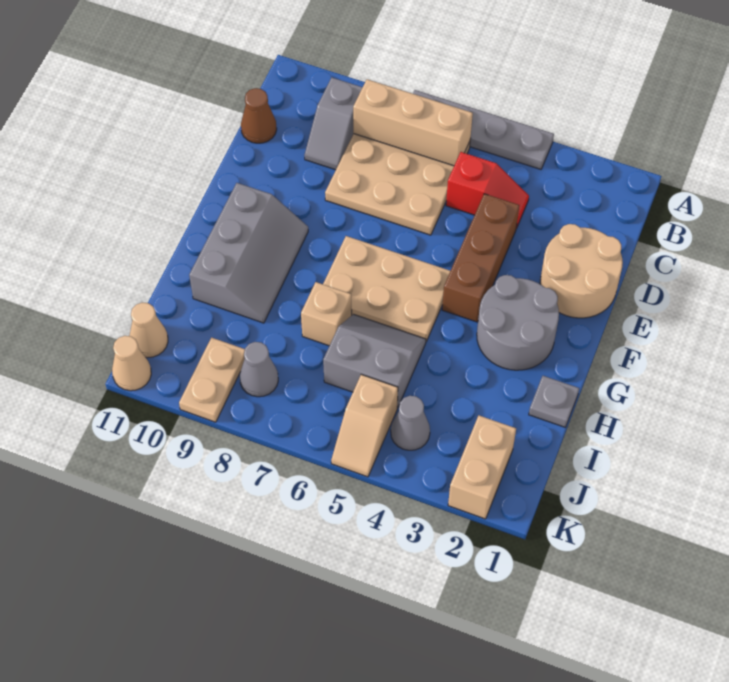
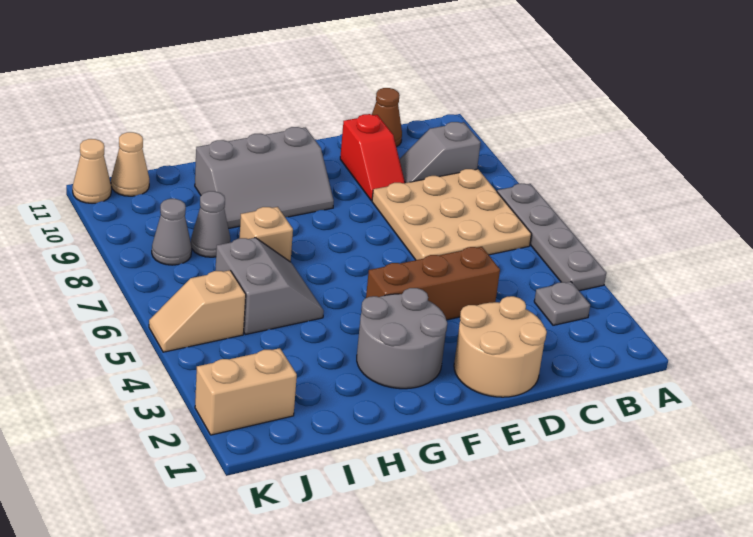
tan brick B6:B8 level 2 -> none
red slope C4:C5 level 1 top 5 -> red slope D9:D10 level 1 top 10
tan plate F5:G7 level 1 -> none
grey plate H1 level 1 -> grey plate B3 level 1
grey cone J4 level 1 -> grey cone I8 level 1
tan plate J9:K9 level 1 -> none

